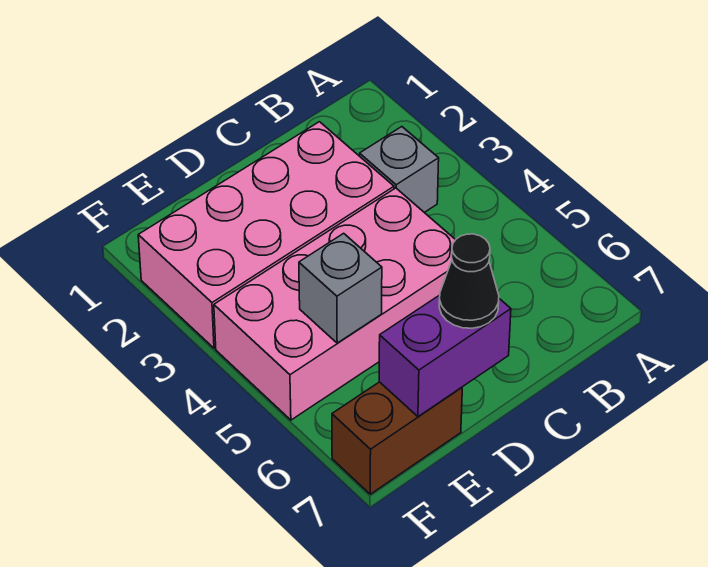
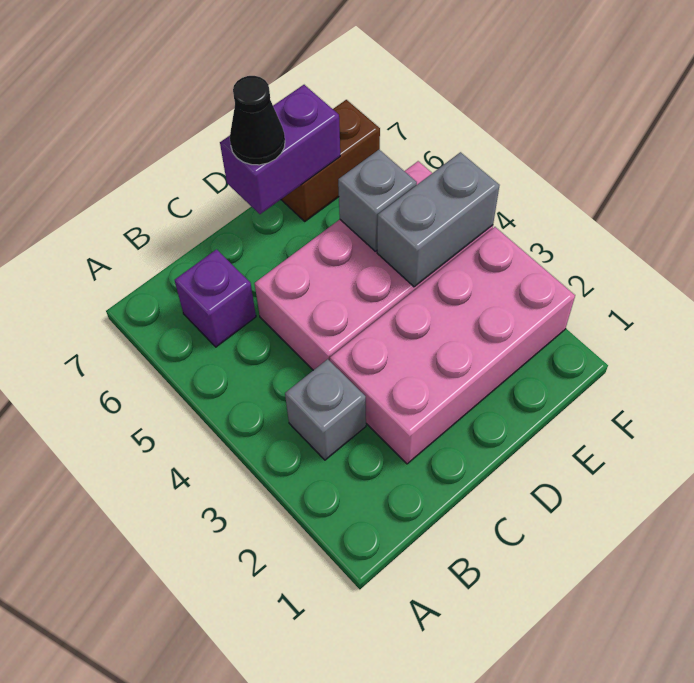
none -> purple brick B6 level 1
none -> grey brick E4:F4 level 2

